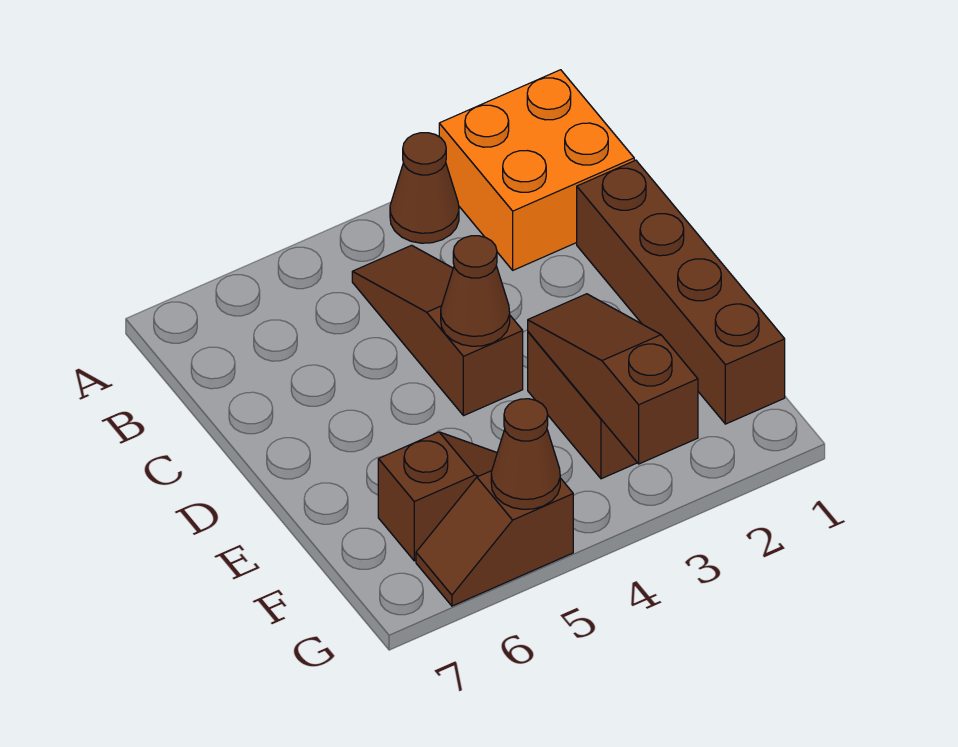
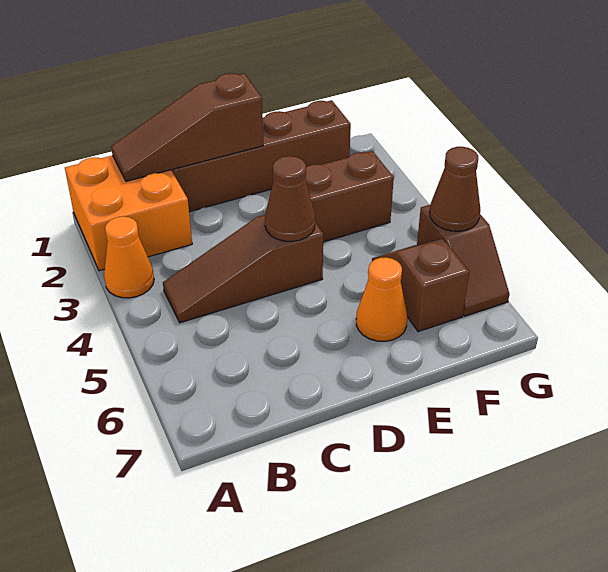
brown cone A3 level 1 -> orange cone A3 level 1
brown slope E3:G3 level 2 top G -> brown slope B1:D1 level 2 top D
none -> orange cone E6 level 1

